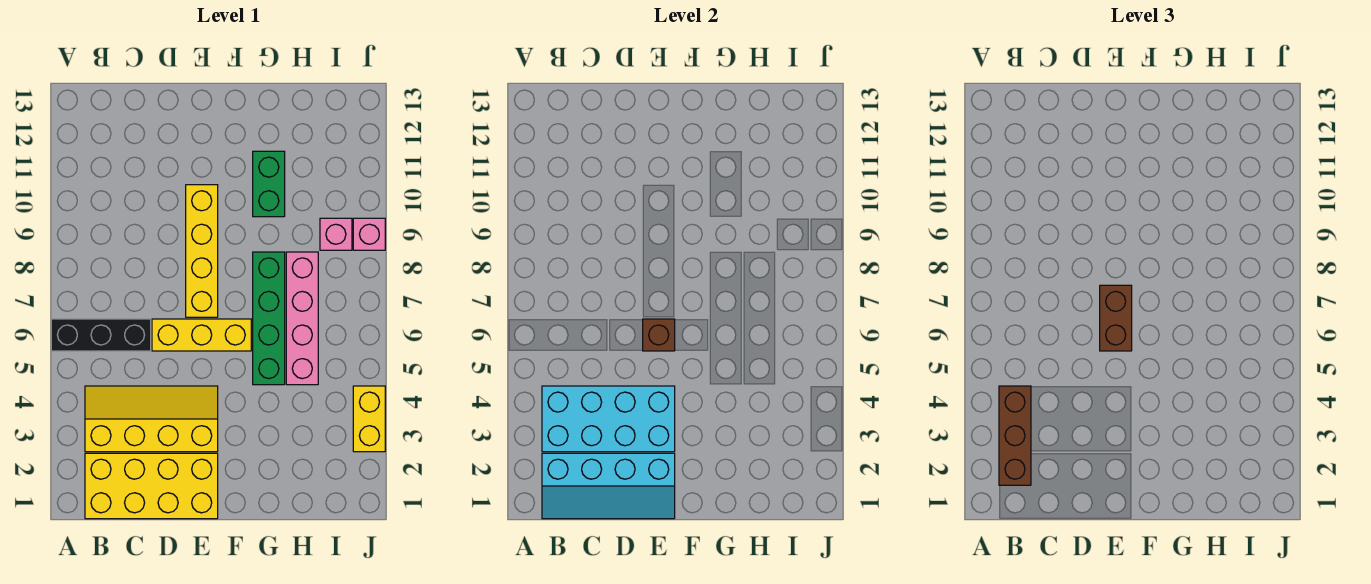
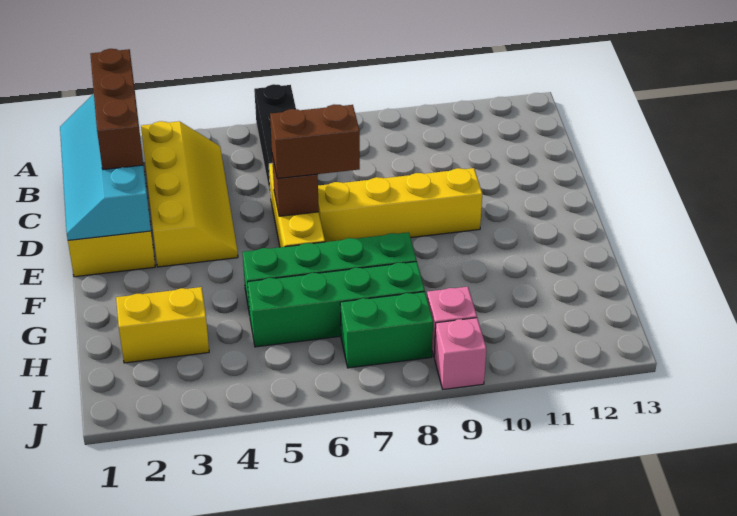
brown brick B2:B4 level 3 -> brown brick B2:D2 level 3
cyan brick B3:E4 level 2 -> none
green brick G10:G11 level 1 -> green brick I7:I8 level 1
pink brick H5:H8 level 1 -> green brick H5:H8 level 1
yellow brick J3:J4 level 1 -> yellow brick H2:H3 level 1

